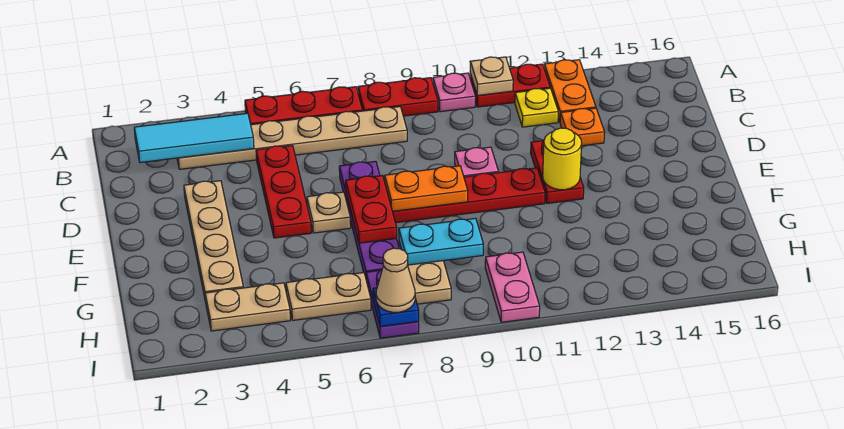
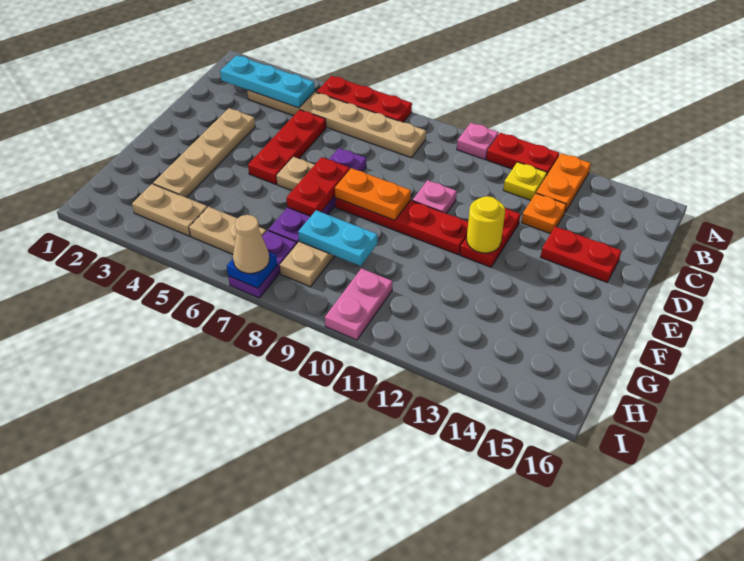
red plate A8:A9 level 1 -> red plate D14:D15 level 1
tan plate A11 level 2 -> none
cyan tile B2:B4 level 2 -> cyan plate B2:B4 level 2

